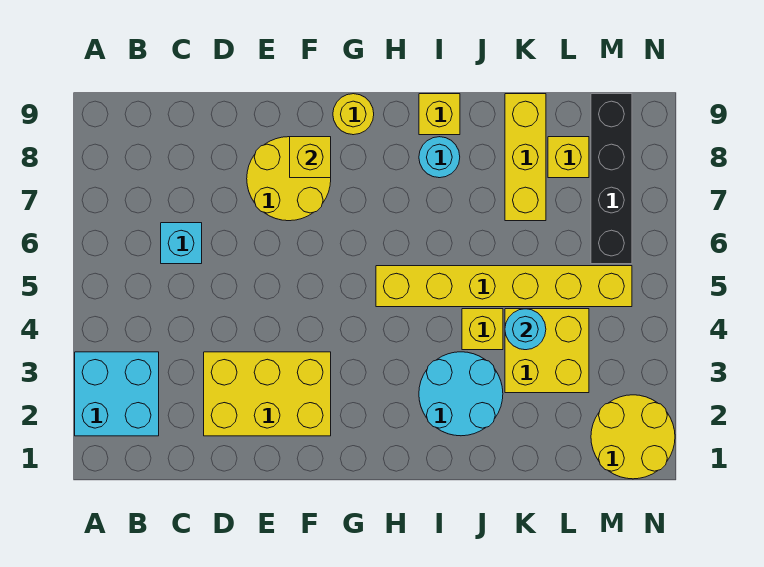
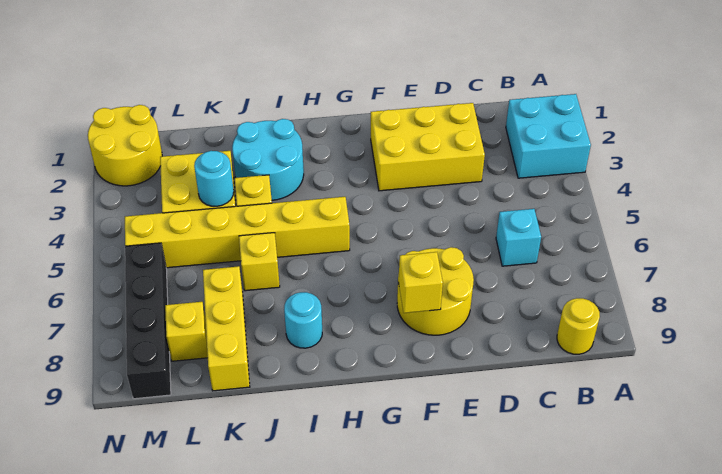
yellow round brick G9 level 1 -> yellow round brick B9 level 1
yellow brick I9 level 1 -> yellow brick J6 level 1

